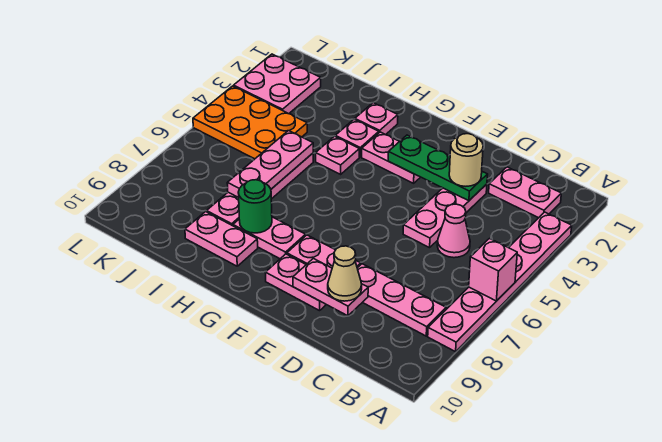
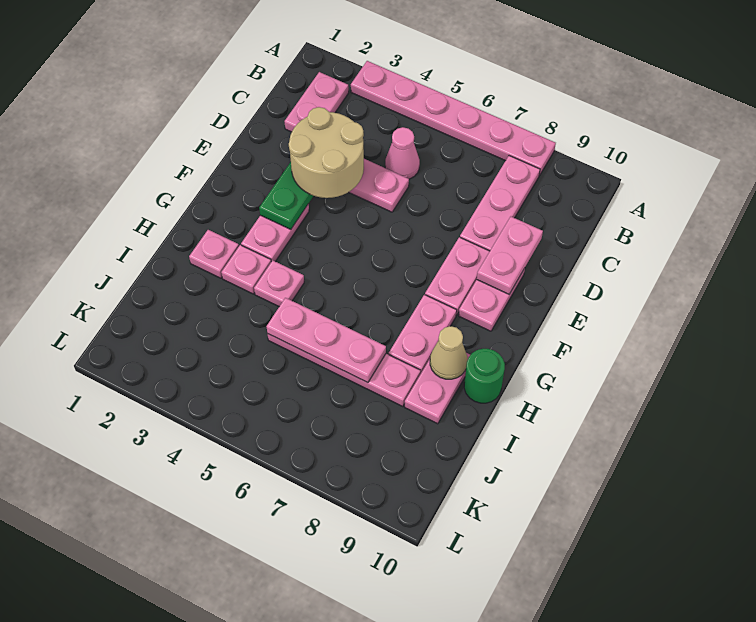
pink brick A6 level 2 -> none
tan round brick D3 level 3 -> tan round brick D3:E4 level 3
tan cone D9 level 3 -> tan cone H9 level 2
green round brick H8 level 2 -> green round brick H10 level 1
orange plate J4:L5 level 1 -> none
pink plate K2:L3 level 1 -> none

